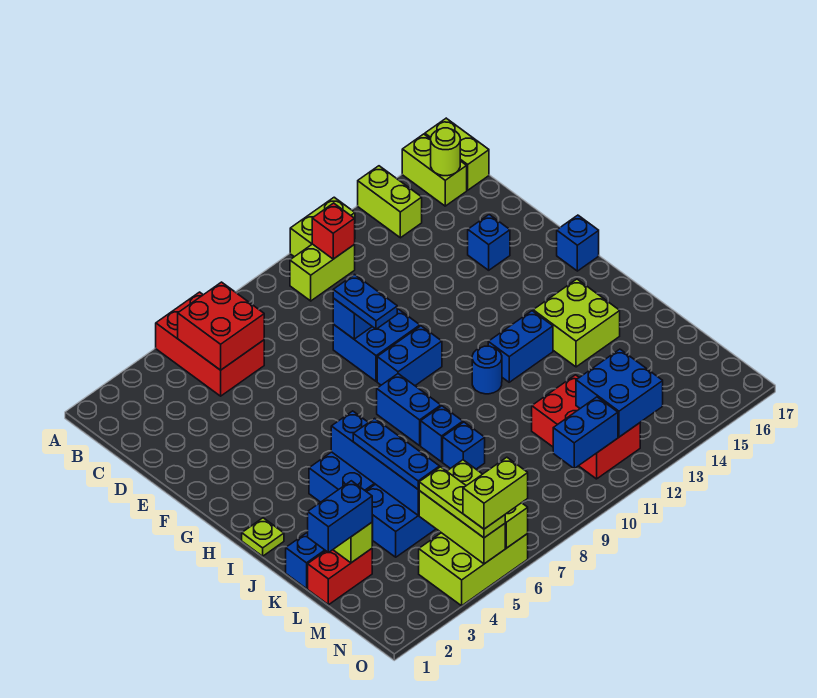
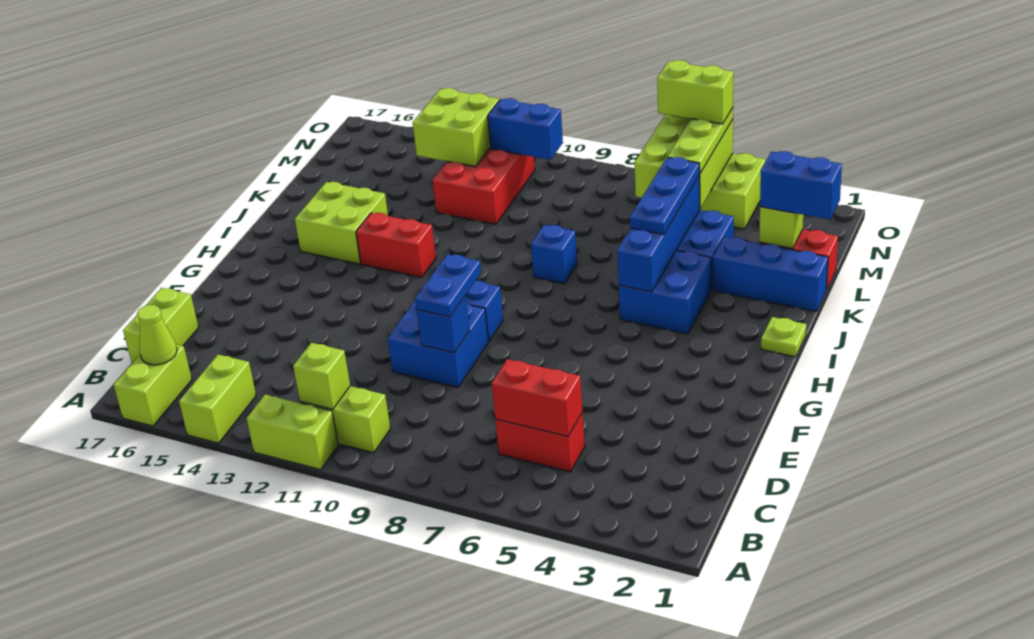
red brick A5:C6 level 1 -> red brick C5:C6 level 1
lime brick A17:B17 level 1 -> lime brick C17:D17 level 1
red brick B5:C6 level 2 -> red brick C5:C6 level 2
red brick B11 level 2 -> lime brick B11 level 2
lime round brick B16 level 2 -> lime cone B16 level 2
blue brick E15 level 1 -> none
blue brick G17 level 1 -> none
blue brick H8:I8 level 1 -> none
blue round brick I11 level 1 -> none
blue brick I12:I13 level 1 -> red brick I12:I13 level 1
blue brick K8 level 1 -> none
blue brick M12:N13 level 2 -> lime brick M12:N13 level 2

